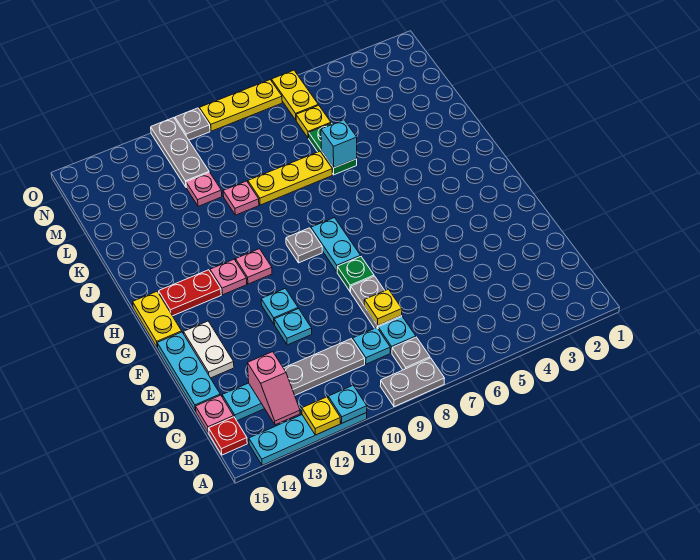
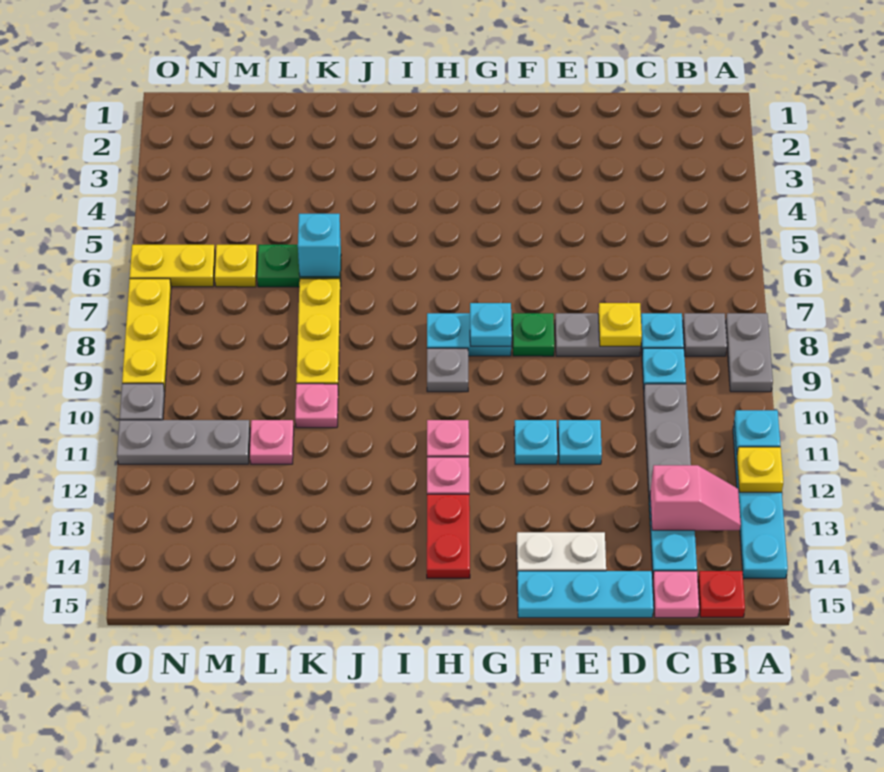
none -> cyan plate G8 level 2
yellow plate G15:H15 level 1 -> none

